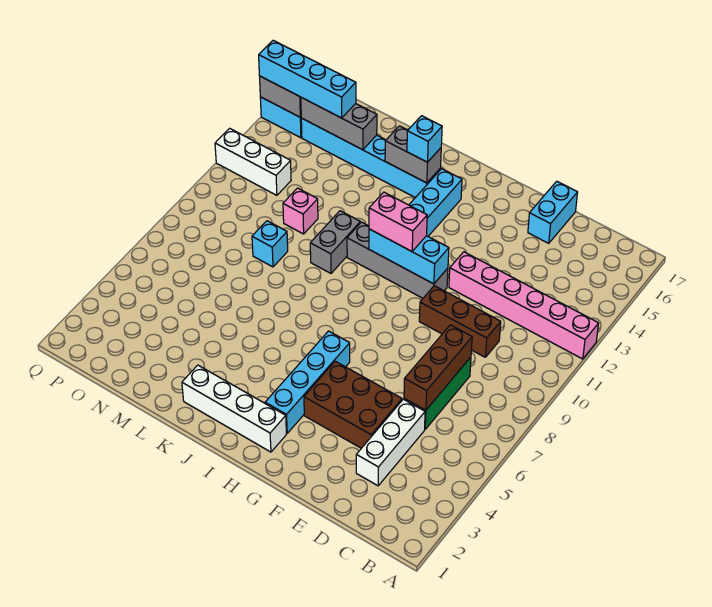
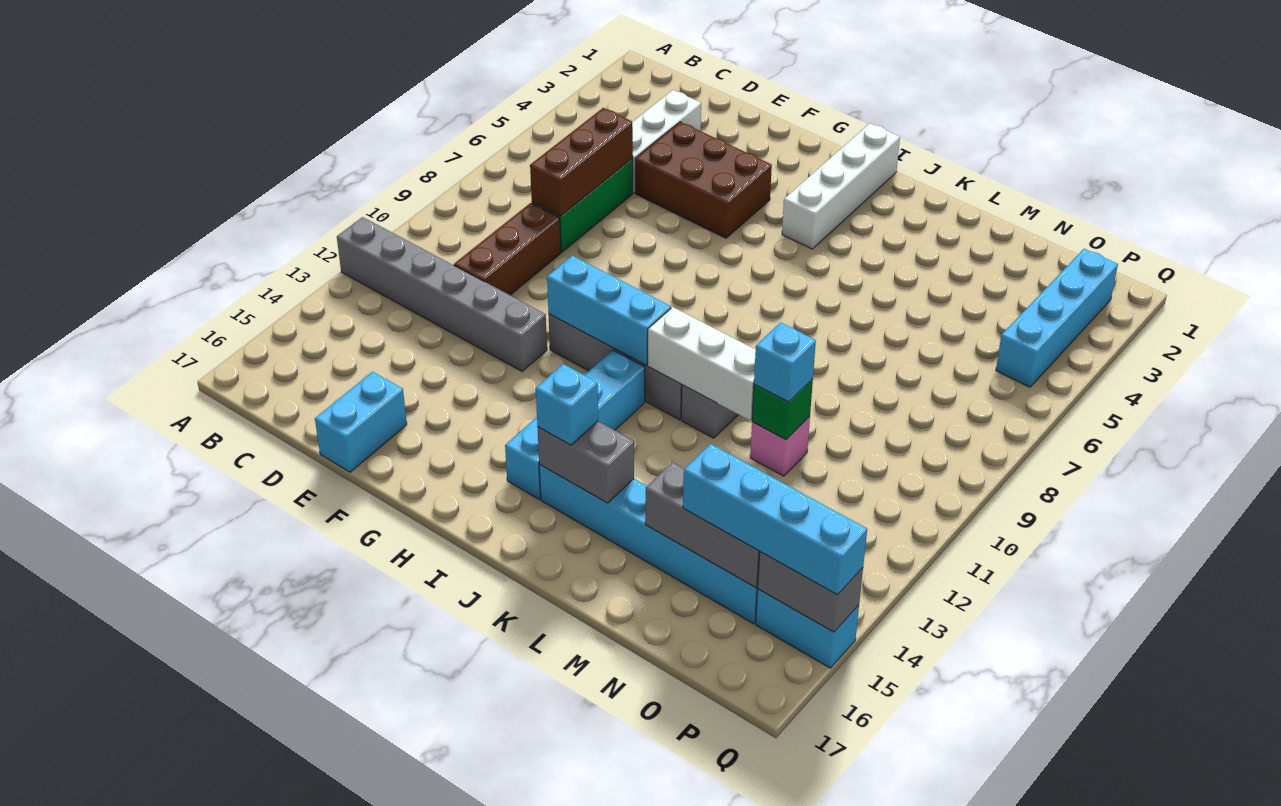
pink brick A12:F12 level 1 -> grey brick A12:F12 level 1
brown brick D10:F10 level 1 -> brown brick D9:D11 level 1
white brick H2:K2 level 1 -> white brick I1:I4 level 1
cyan brick H3:H6 level 1 -> cyan brick P2:P5 level 1
pink brick H11:I11 level 3 -> none
cyan brick M9 level 1 -> cyan brick M11 level 3
none -> green brick M11 level 2
white brick O12:Q12 level 1 -> white brick J11:L11 level 2

